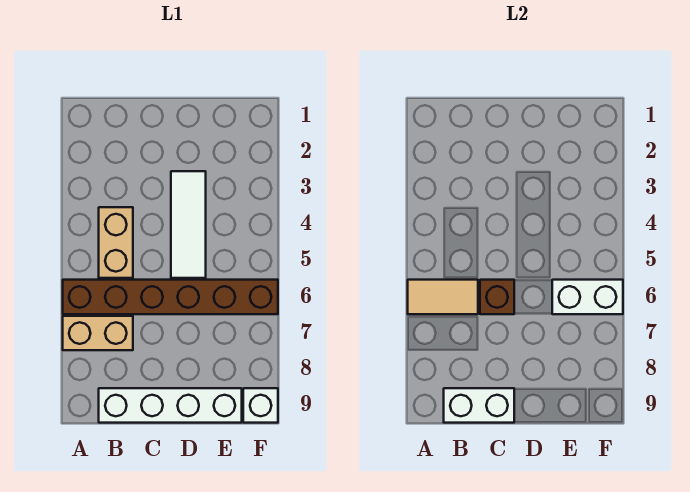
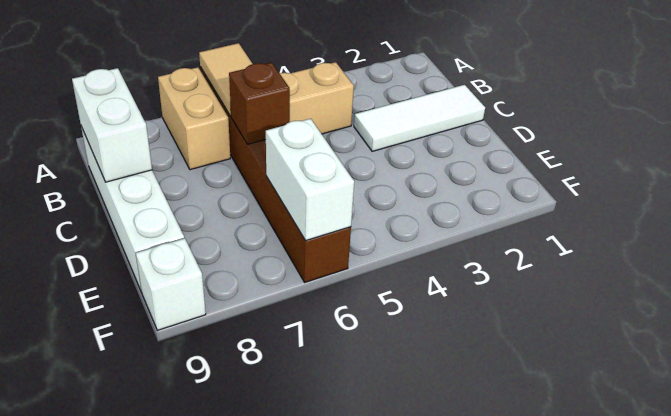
white tile D3:D5 level 1 -> white tile C1:C3 level 1

